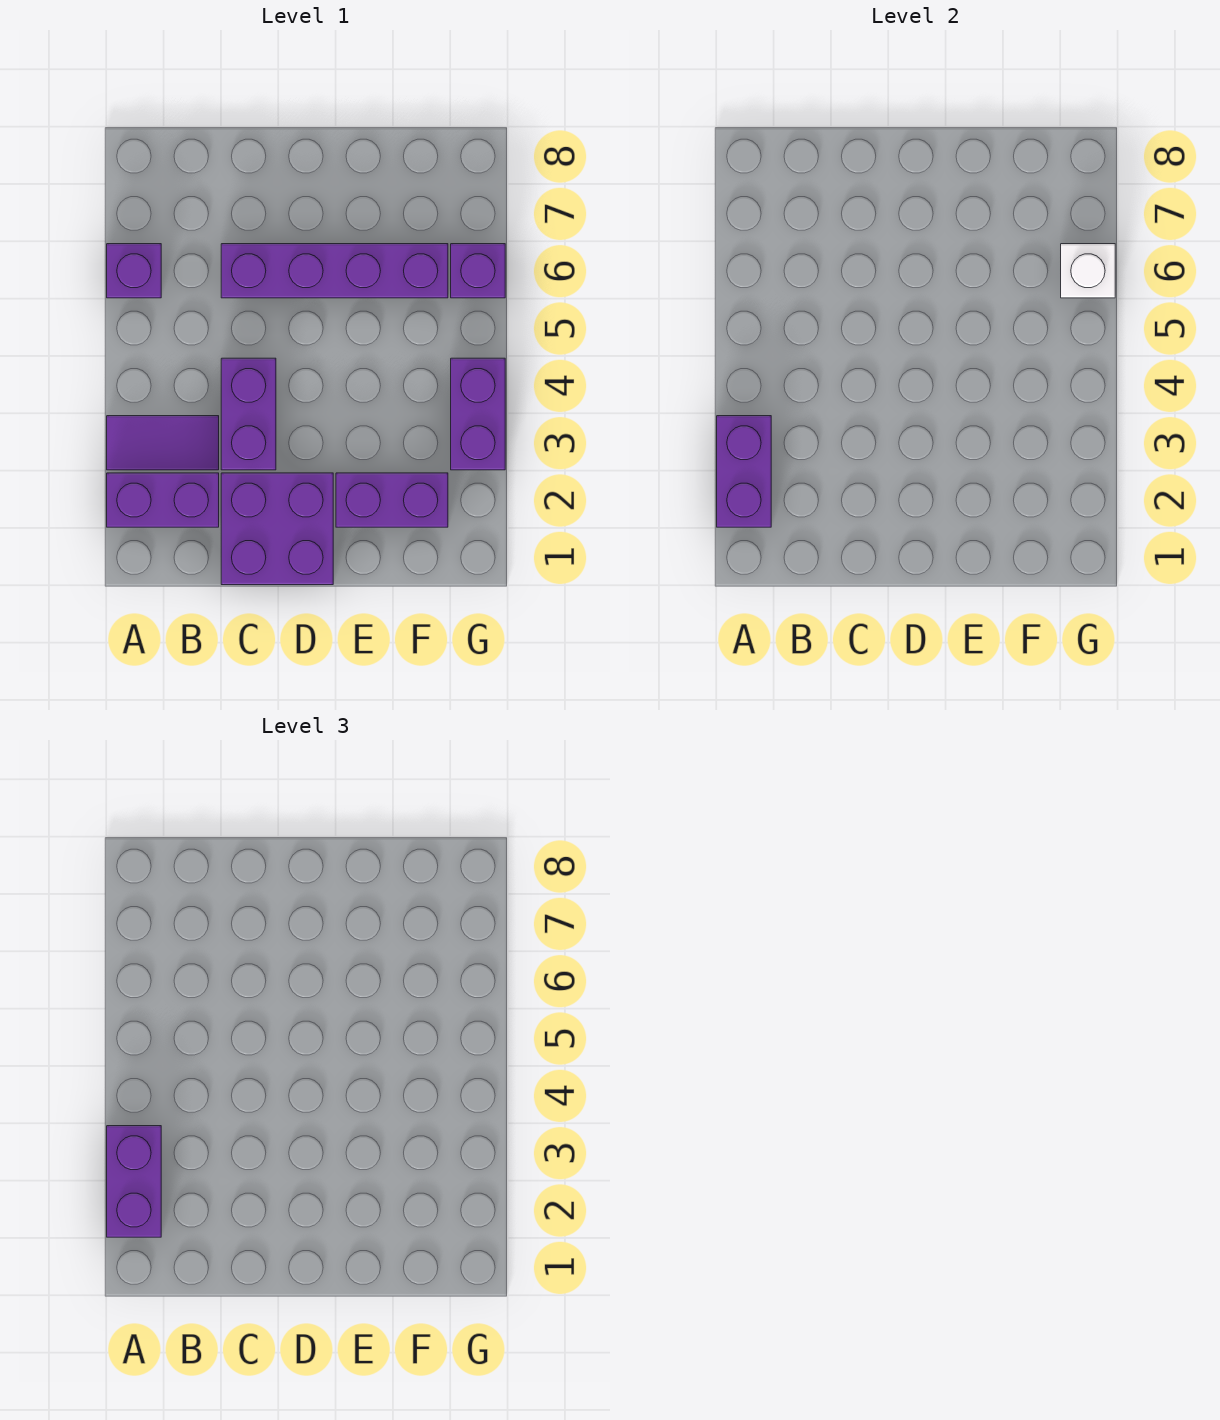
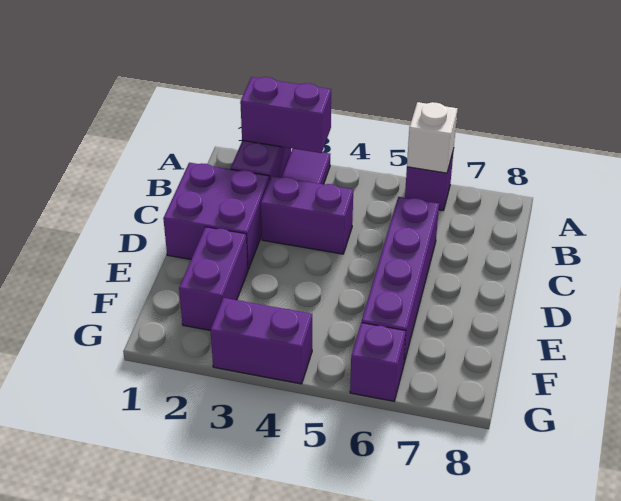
purple brick A2:A3 level 3 -> none
white brick G6 level 2 -> white brick A6 level 2

